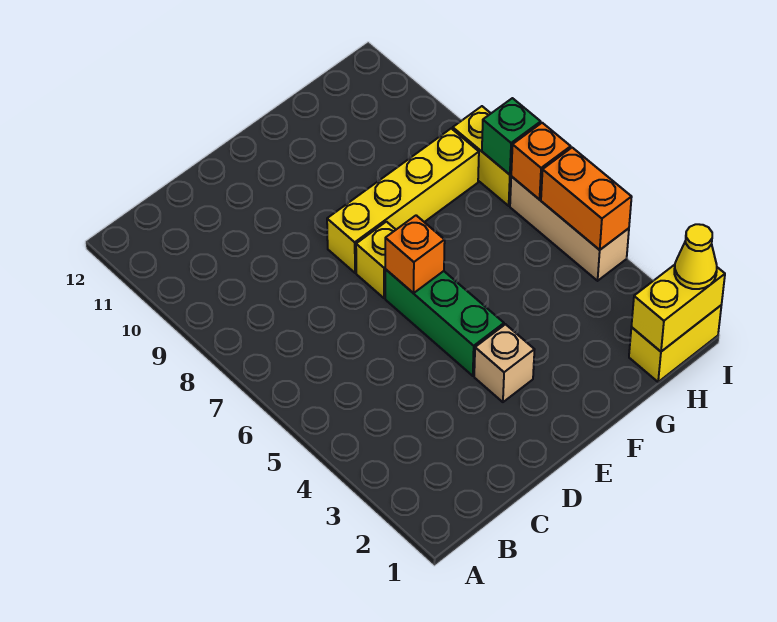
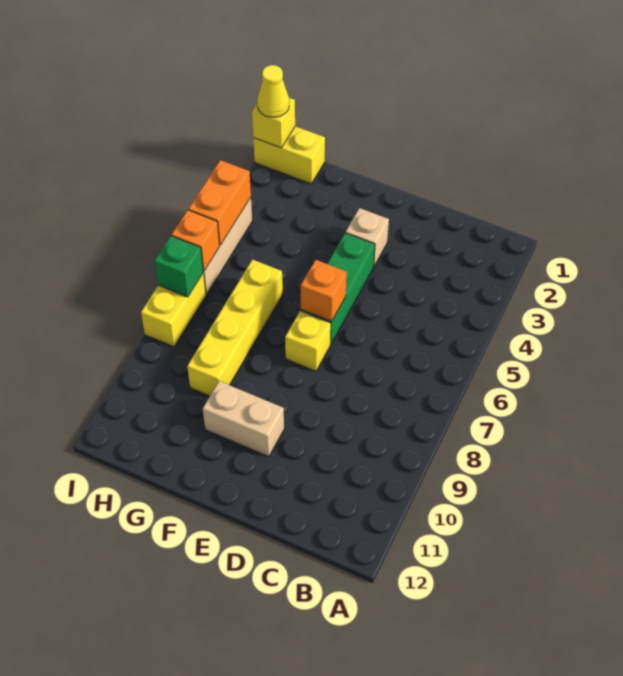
yellow brick E8:H8 level 1 -> yellow brick G6:G9 level 1
none -> tan brick E10:F10 level 1
yellow brick H1:I1 level 2 -> yellow brick I1 level 2

